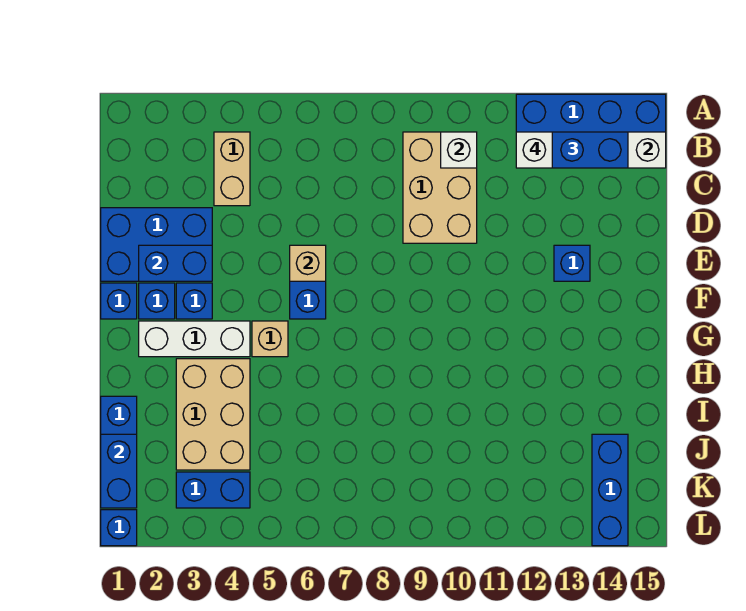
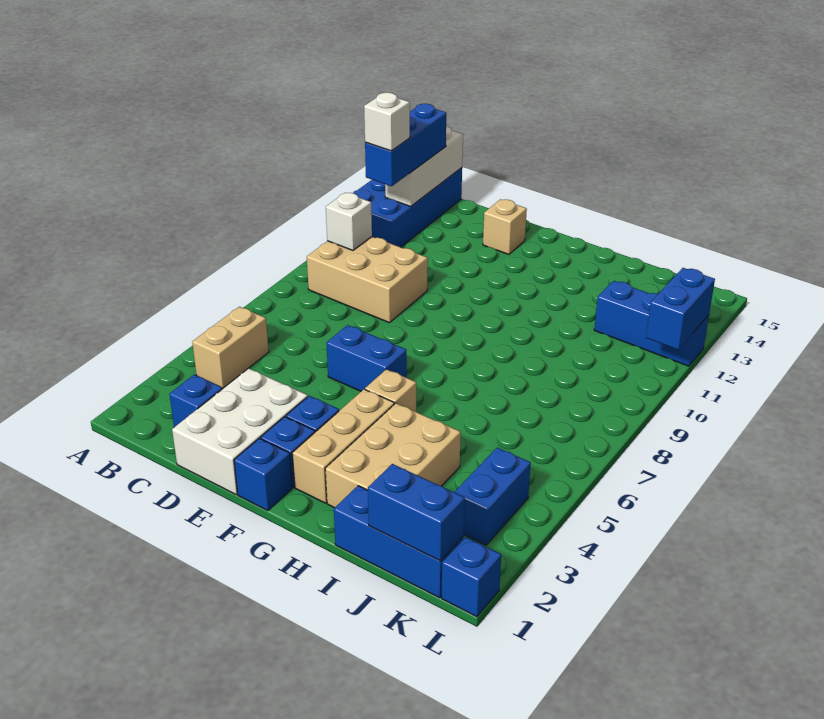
tan brick B4:C4 level 1 -> tan brick B4:B5 level 1
blue brick D1:E3 level 1 -> white brick D1:E3 level 1
blue brick E2:E3 level 2 -> blue brick L11:L12 level 2
tan brick E6 level 2 -> tan brick E14 level 1
blue brick E13 level 1 -> blue brick C2 level 1
white brick G2:G4 level 1 -> tan brick G2:G4 level 1
tan brick H3:J4 level 1 -> tan brick H2:I4 level 1
blue brick J14:L14 level 1 -> blue brick J12:L12 level 1

